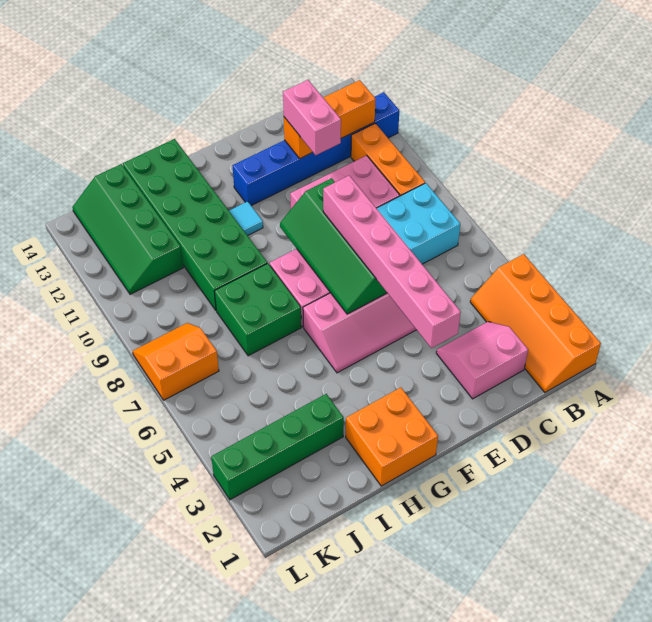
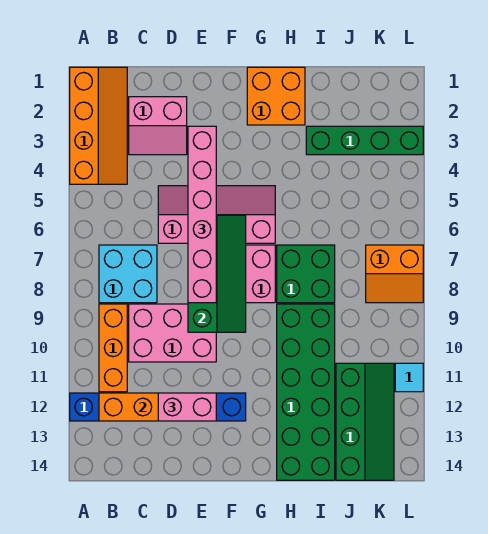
pink brick D11:D12 level 3 -> pink brick D12:E12 level 3
cyan tile G11 level 1 -> cyan tile L11 level 1

